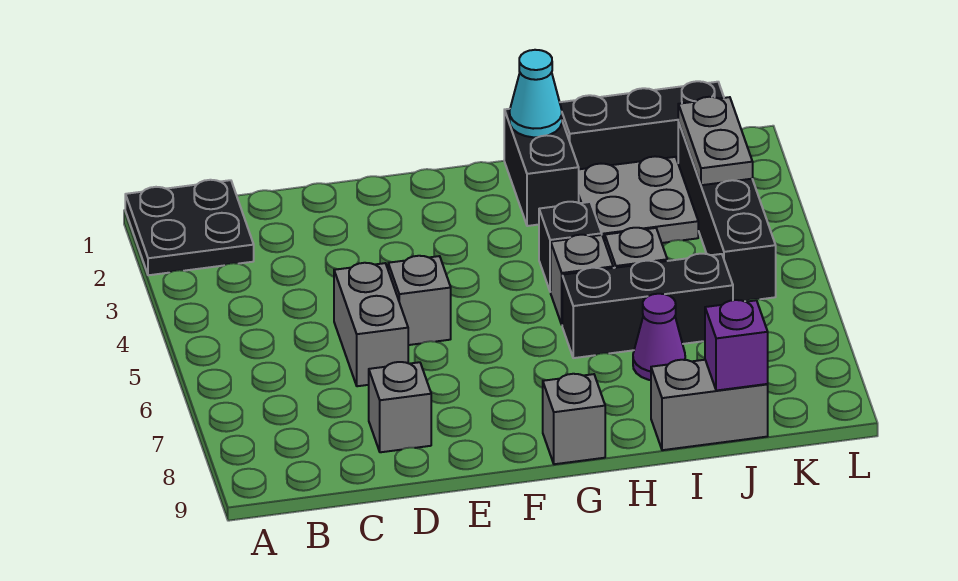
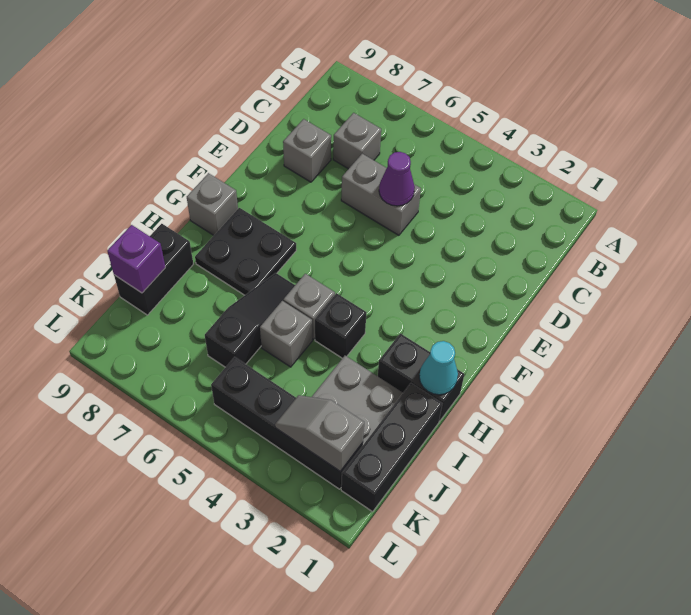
black plate A1:B2 level 1 -> black plate G7:H8 level 1
grey brick E5 level 1 -> grey brick C7 level 1
black brick H6:J6 level 1 -> black slope H6:J6 level 1 top J
purple cone I7 level 1 -> purple cone D5 level 2
grey brick I9:J9 level 1 -> black brick I9:J9 level 1
grey plate K2:K3 level 2 -> grey slope K2:K3 level 2 top 2

